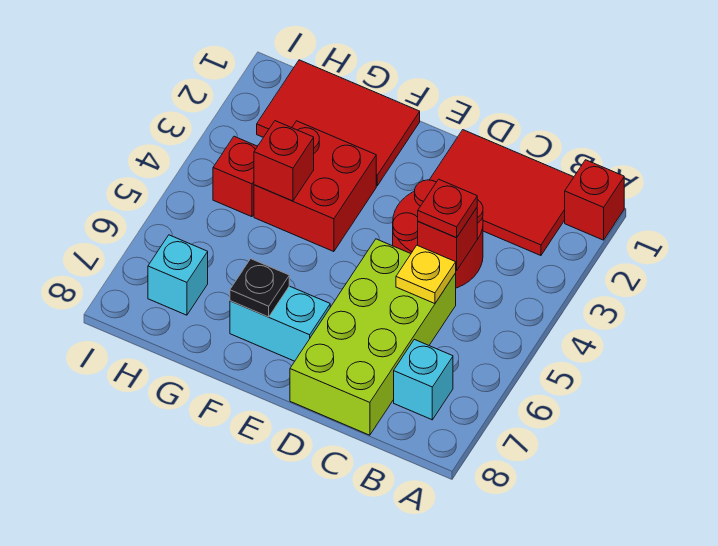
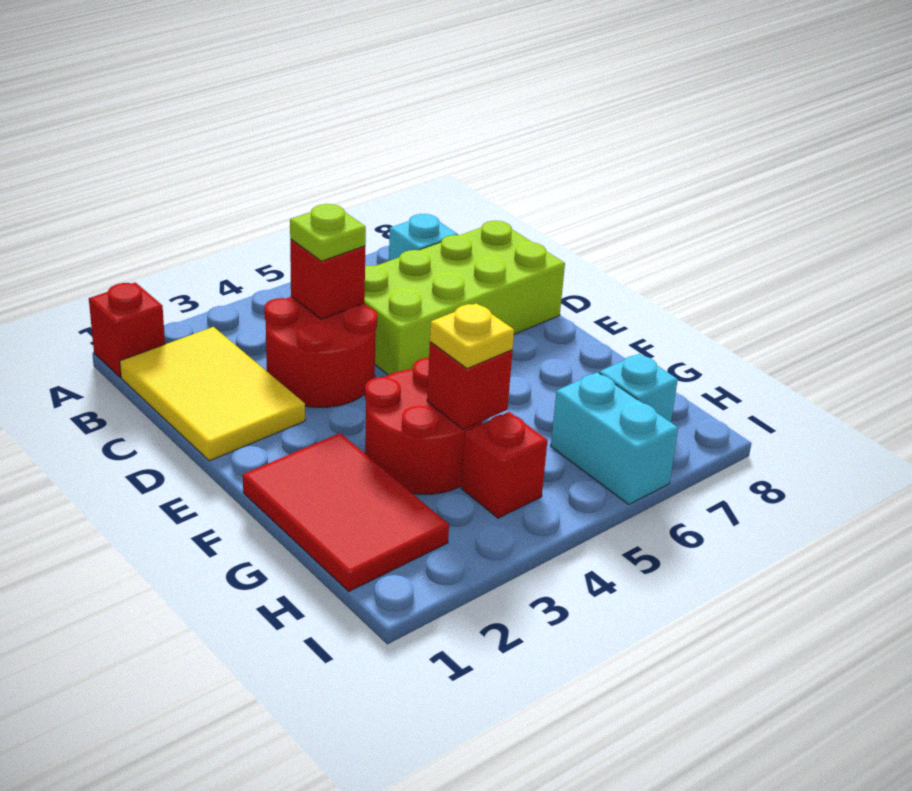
red tile B1:D2 level 1 -> yellow tile B1:D2 level 1
red plate C4 level 3 -> lime plate C4 level 3
yellow plate C5 level 2 -> yellow plate G4 level 3
cyan brick E7:F7 level 1 -> cyan brick H6:I6 level 1
red brick F3:G4 level 1 -> red round brick F3:G4 level 1
black plate F7 level 2 -> none

